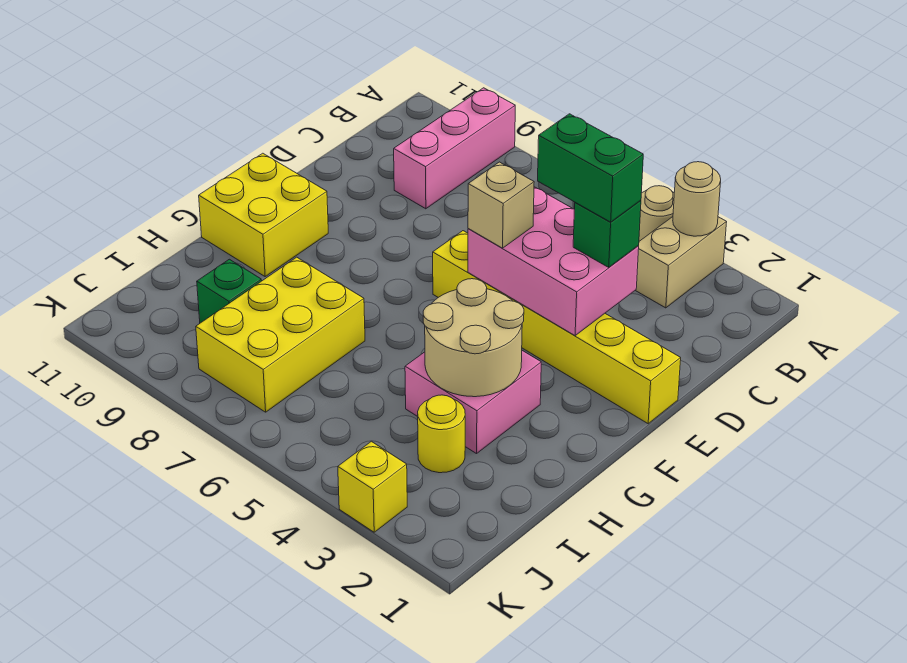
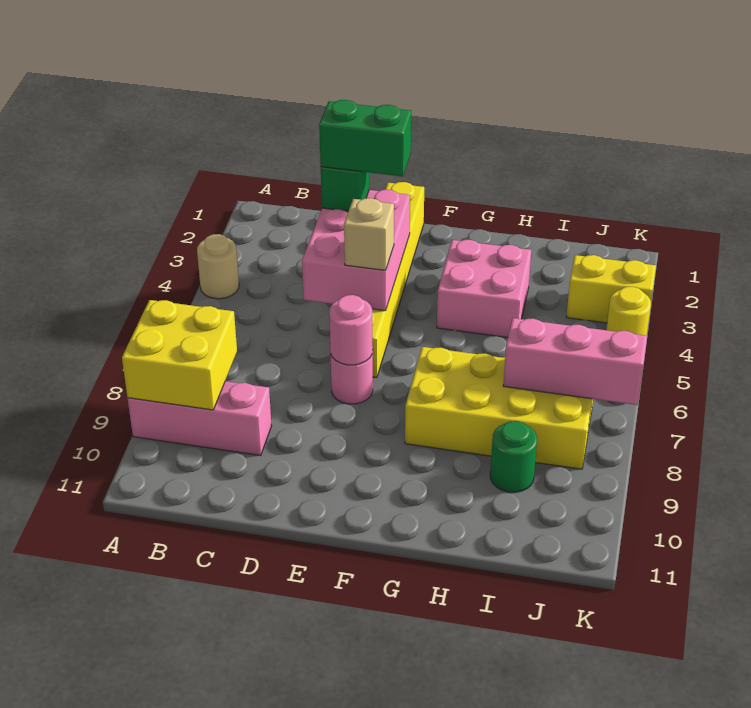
tan brick A3:B3 level 1 -> none
tan round brick A3 level 2 -> none
green brick D3:D4 level 4 -> green brick D3:E3 level 4
none -> pink round brick E7 level 1
none -> pink round brick E7 level 2
yellow brick F10:G11 level 1 -> yellow brick A8:B9 level 2
tan round brick G3:H4 level 2 -> none
yellow brick H7:J8 level 1 -> yellow brick G7:J8 level 1
yellow round brick I3 level 1 -> yellow round brick K4 level 1
none -> pink brick I7:K7 level 2
green brick I9 level 1 -> green round brick I9 level 1
yellow brick K3 level 1 -> yellow brick J3:K3 level 1

